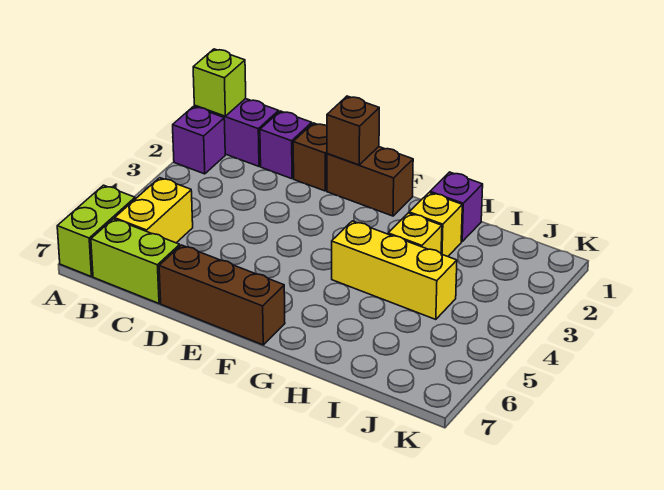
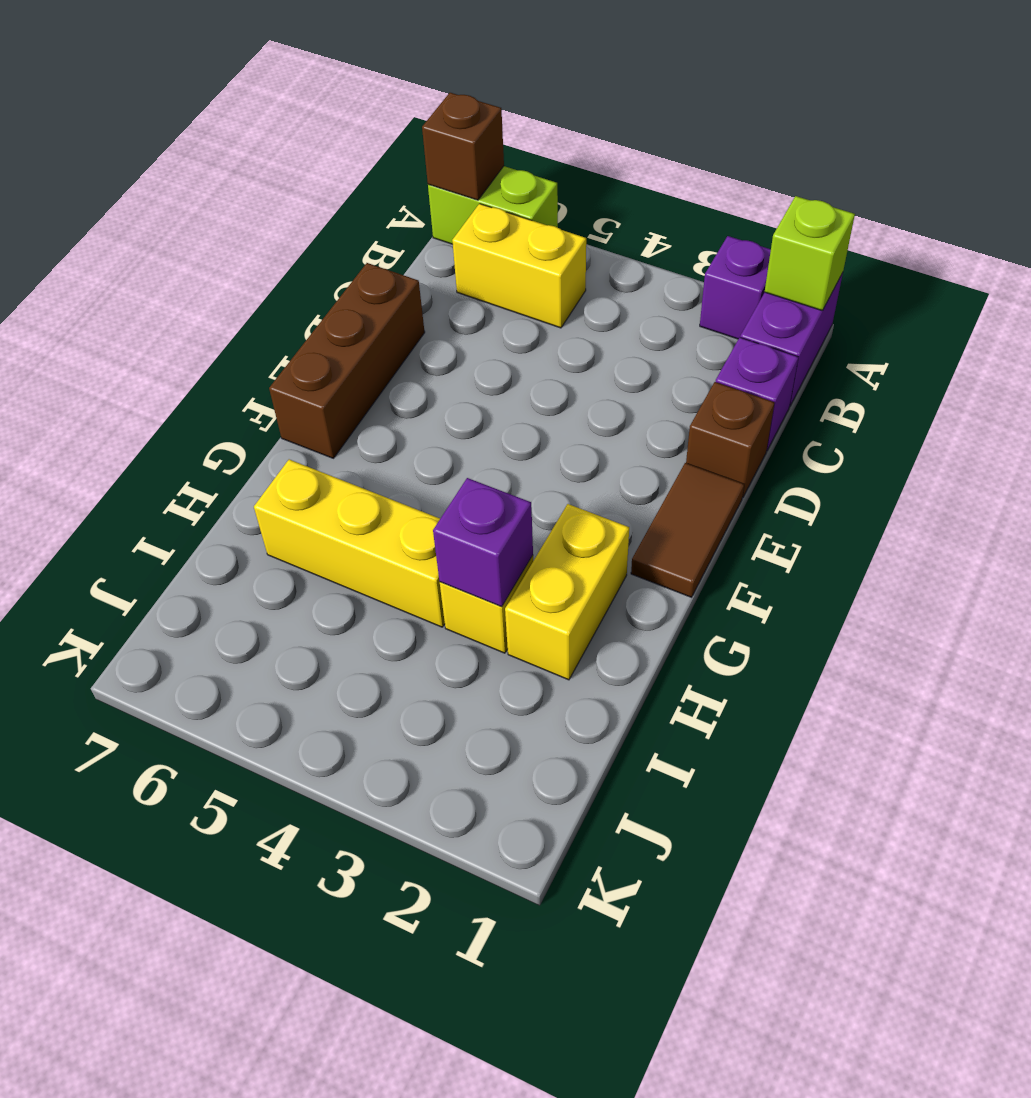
lime brick B7:C7 level 1 -> none
brown brick E1:F1 level 1 -> brown tile E1:F1 level 1
brown brick E1 level 2 -> brown brick A7 level 2
yellow brick G4:I4 level 1 -> yellow brick H4:H6 level 1
purple brick H1 level 1 -> purple brick H3 level 2
yellow brick H2 level 1 -> yellow brick G2:H2 level 1

